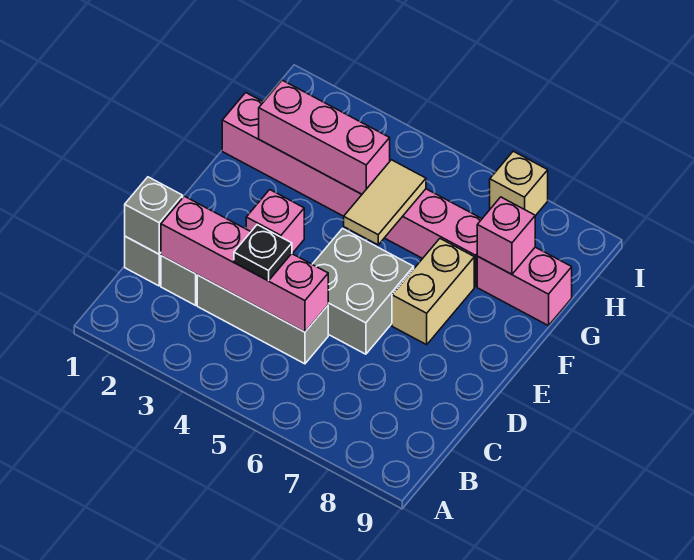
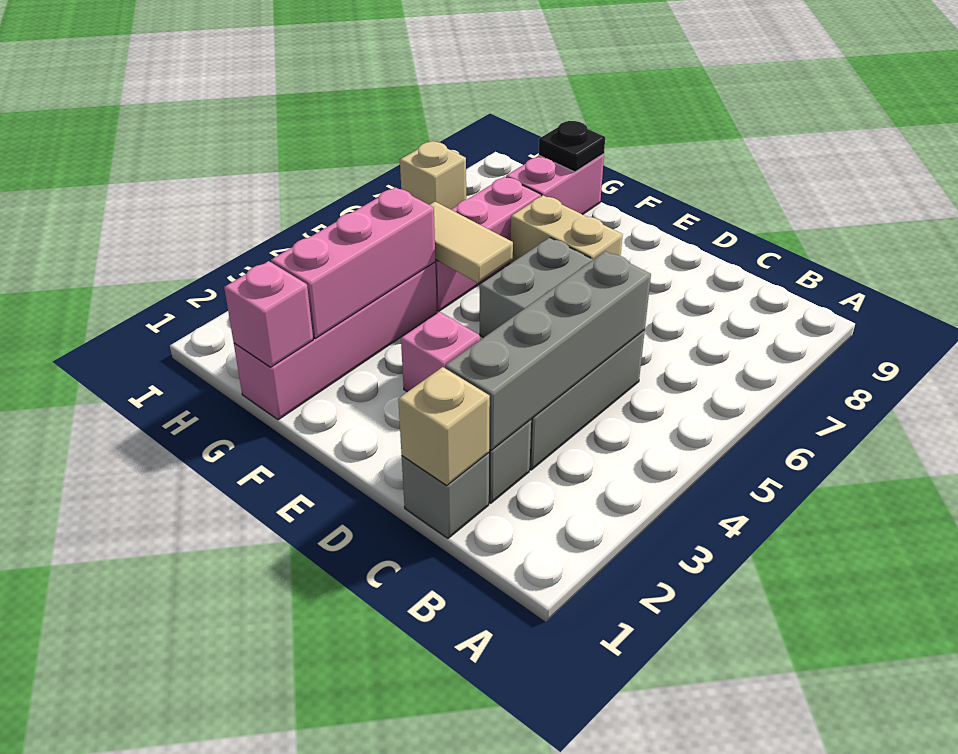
grey brick C1 level 2 -> tan brick C1 level 2
pink brick C2:C5 level 2 -> grey brick C2:C5 level 2
black plate C4 level 3 -> black plate G9 level 2
pink brick G8 level 2 -> pink brick G1 level 2

